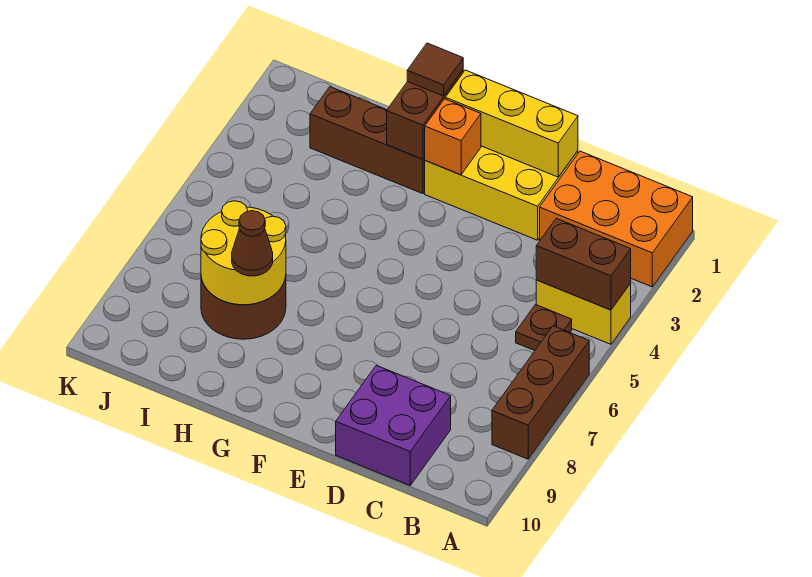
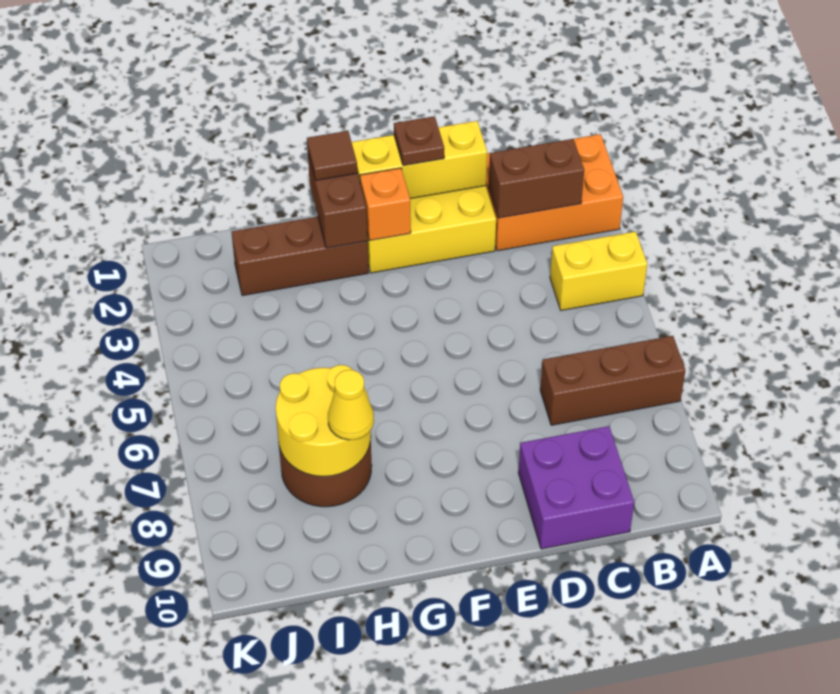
brown brick A4:B4 level 2 -> brown brick B2:C2 level 2
brown brick A6:A8 level 1 -> brown brick A7:C7 level 1
brown plate B5 level 1 -> brown plate E1 level 3
brown cone H8 level 3 -> yellow cone H8 level 3

